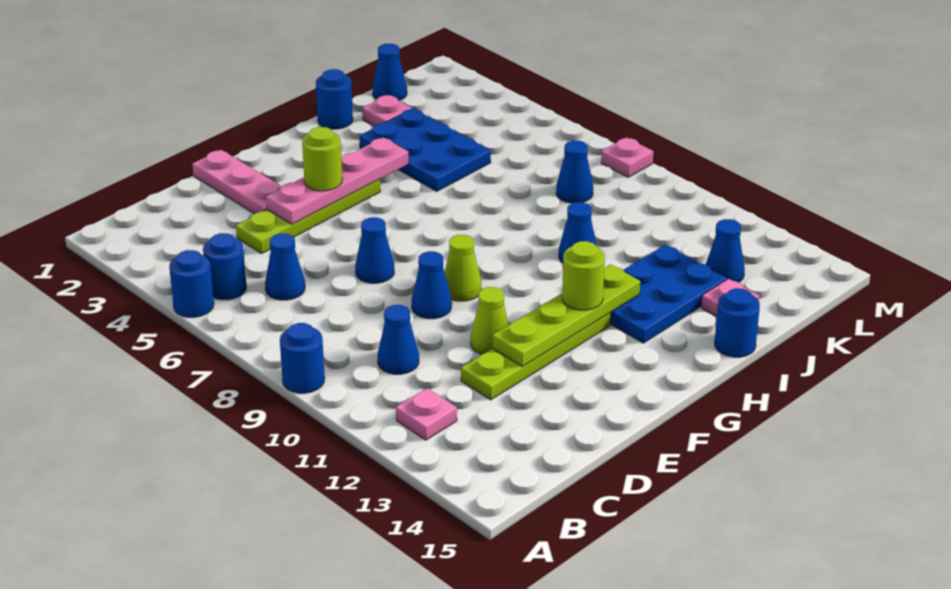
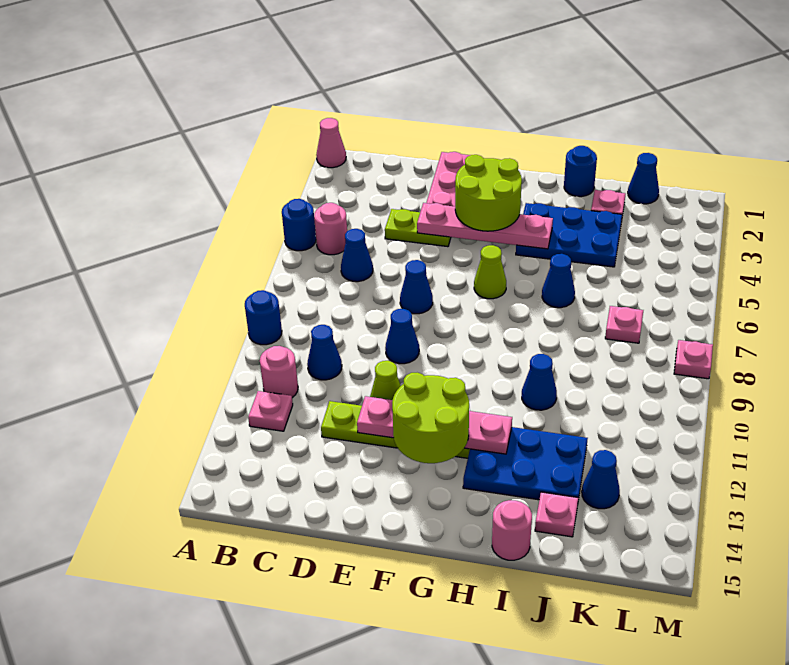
none -> pink cone A1 level 1
blue round brick B5 level 1 -> pink round brick B5 level 1
none -> pink round brick B11 level 1
lime plate D4:G4 level 1 -> lime plate D4:E4 level 1
lime plate E12:H12 level 2 -> pink plate E12:H12 level 2
lime round brick F4 level 3 -> lime round brick F3:G4 level 3
lime cone F9 level 1 -> lime cone G6 level 1
lime round brick G12 level 3 -> lime round brick F12:G13 level 3
blue plate I3:J5 level 1 -> blue plate H3:J4 level 1
blue round brick I15 level 1 -> pink round brick I15 level 1
none -> pink plate K7 level 1
blue cone K8 level 1 -> blue cone I6 level 1

